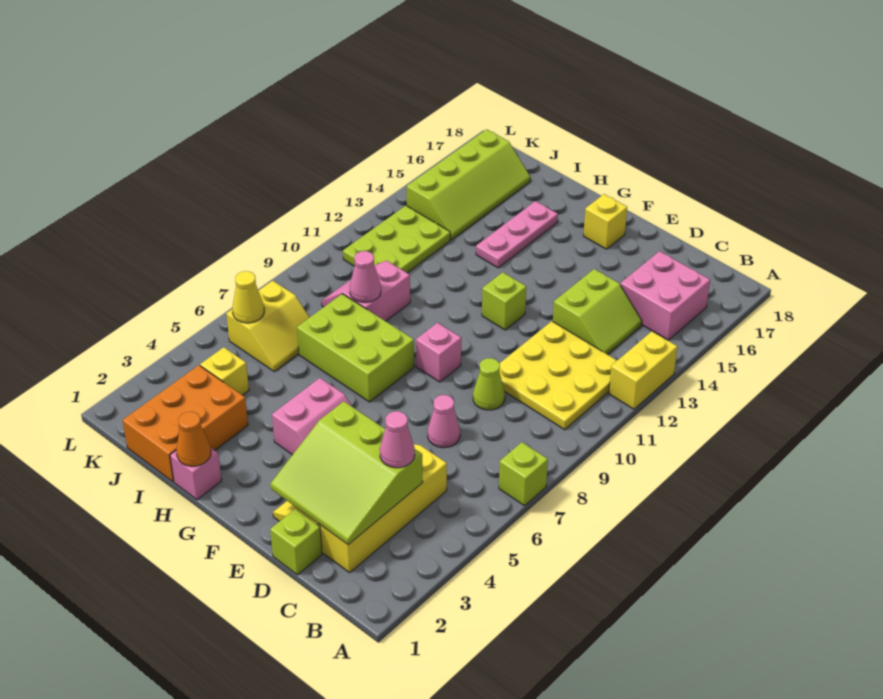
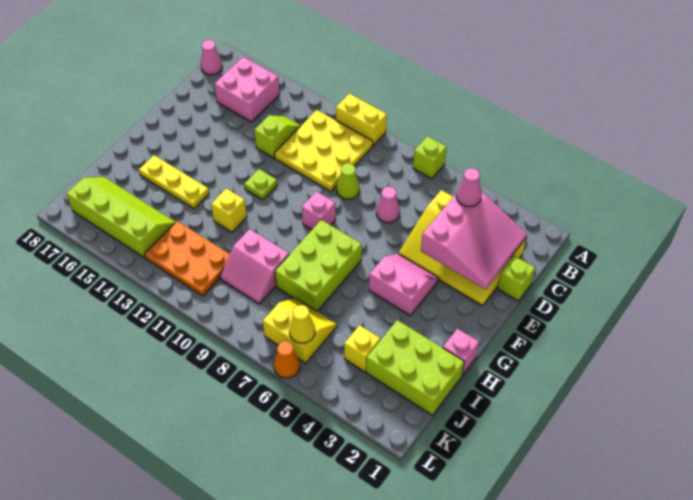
yellow brick A12:A13 level 1 -> yellow brick A10:A11 level 1
lime slope C2:E4 level 2 top 4 -> pink slope C2:E4 level 2 top 4
lime slope C13:D14 level 1 top D -> lime slope C13:D13 level 1 top D
lime brick F12 level 1 -> lime plate F12 level 1
yellow brick F17 level 1 -> yellow brick H12 level 1
orange cone H1 level 2 -> orange cone L6 level 1
pink plate H14:H16 level 1 -> yellow plate H14:H16 level 1
orange brick I1:J3 level 1 -> lime brick I1:J3 level 1
pink cone I9 level 2 -> pink cone B18 level 1
lime plate J11:K13 level 1 -> orange plate J11:K13 level 1

